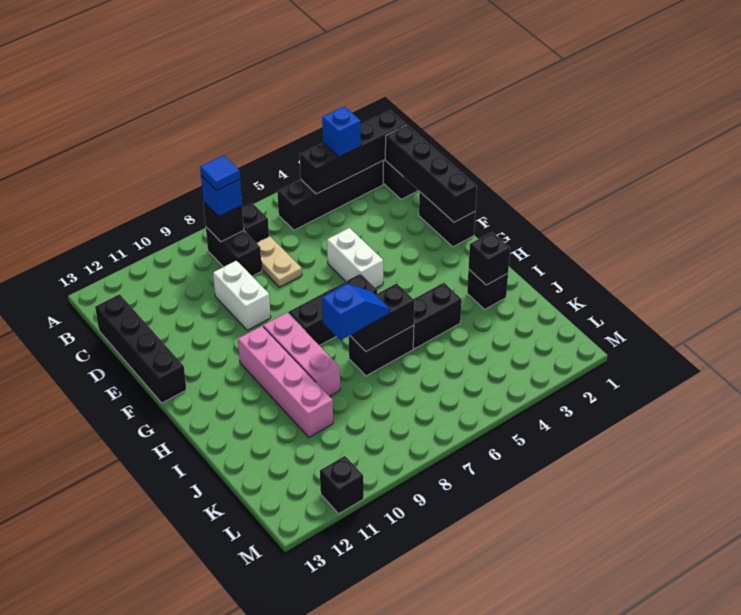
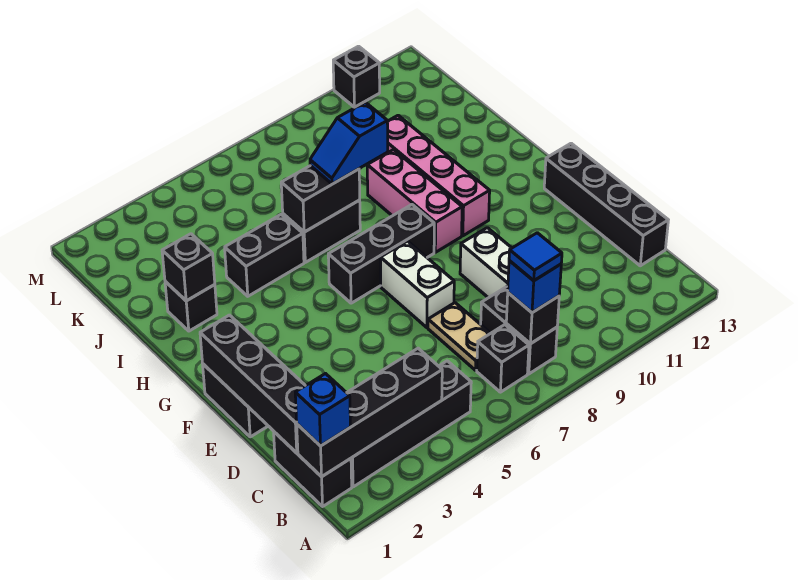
blue brick B3 level 3 -> blue brick B1 level 3
white brick E5:F5 level 1 -> white brick E7:F7 level 1

